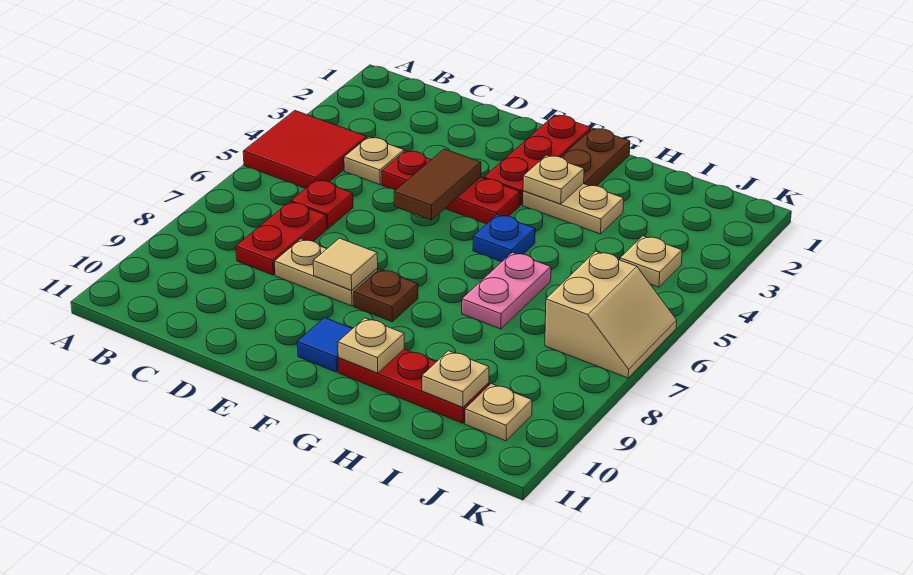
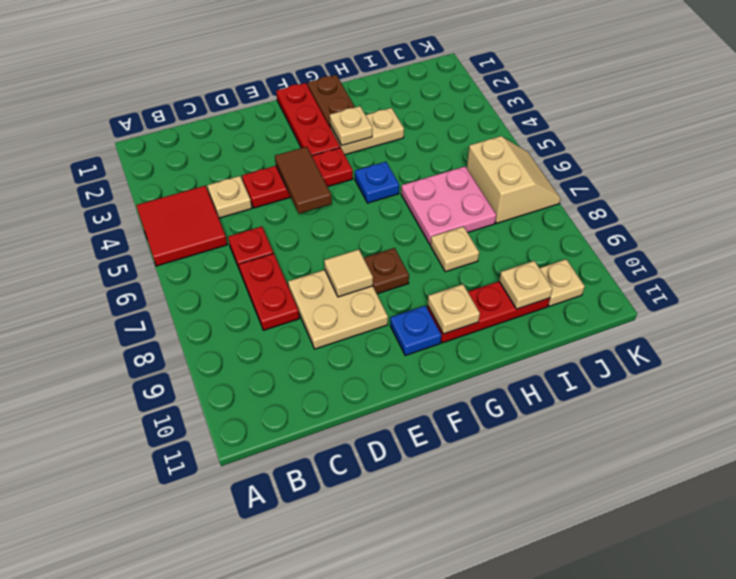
tan plate D8:E8 level 1 -> tan plate D8:E9 level 1
blue tile F10 level 1 -> blue plate F10 level 1
pink plate H6:H7 level 1 -> pink plate H6:I7 level 1
tan plate J4 level 1 -> tan plate H8 level 1

